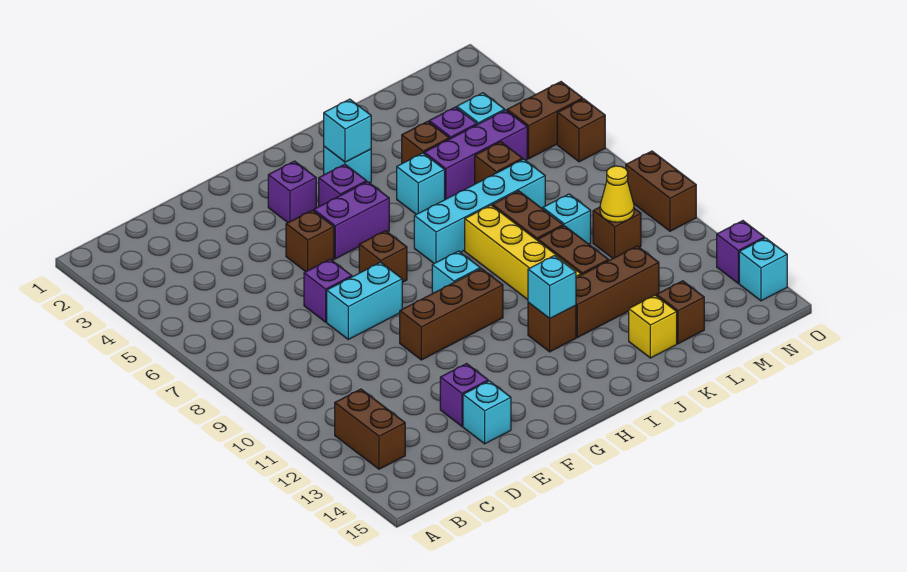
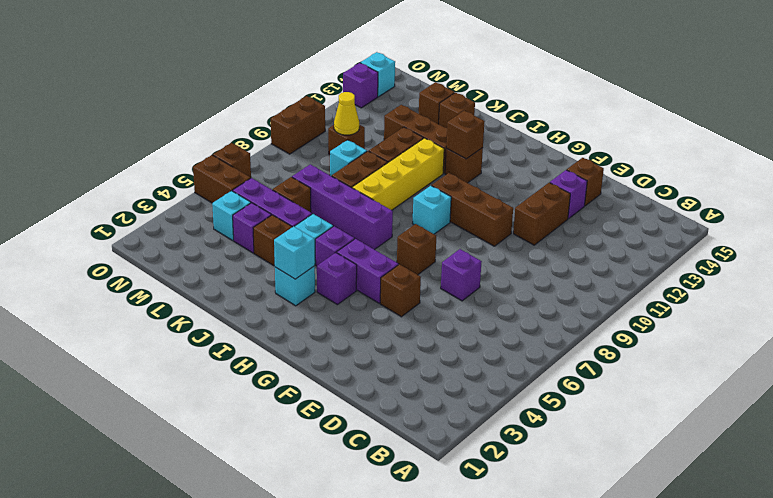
brown brick B12:B13 level 1 -> brown brick E11:E12 level 1
cyan brick E8:F8 level 1 -> none
cyan brick E14 level 1 -> brown brick E14 level 1
purple brick G3 level 1 -> purple brick I5 level 1
cyan brick I7:L7 level 1 -> purple brick I7:L7 level 1
cyan brick I12 level 2 -> brown brick I12 level 2
yellow brick K14 level 1 -> brown brick K14 level 1

